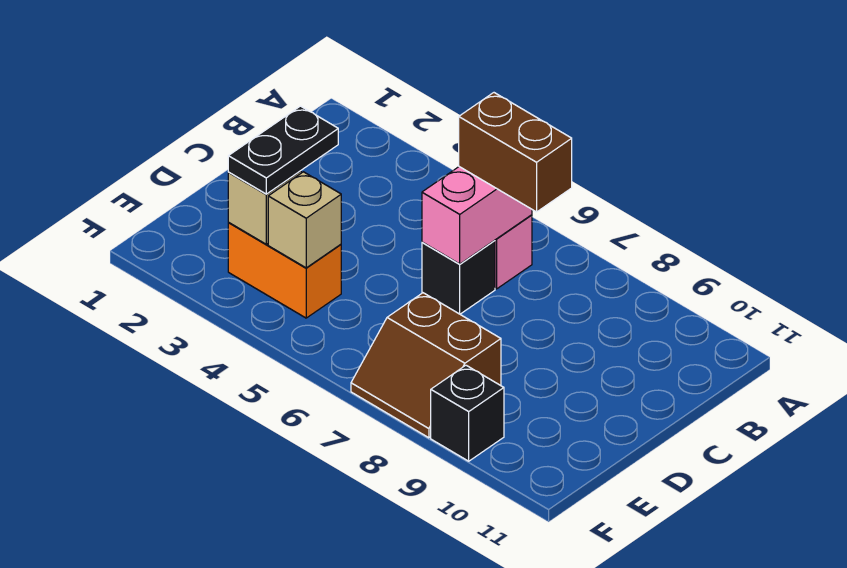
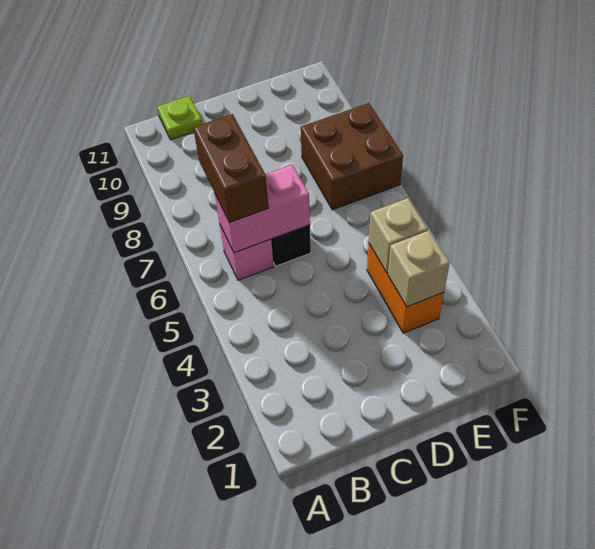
none -> lime plate B11 level 1
black plate D3:E3 level 3 -> none
brown slope E7:F8 level 1 top E -> brown brick E7:F8 level 1
black brick F9 level 1 -> none

